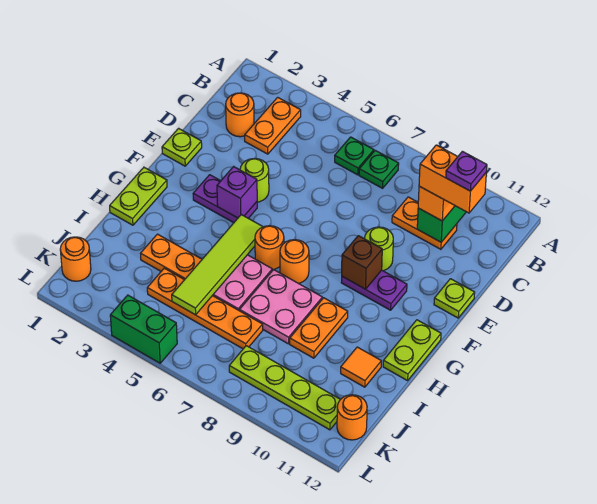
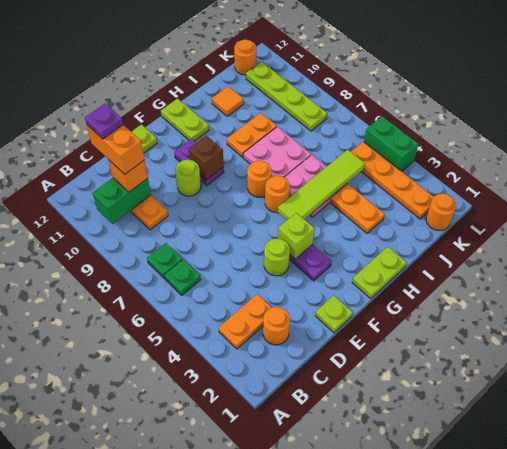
purple brick F4 level 2 -> lime brick F4 level 2
lime plate G12:H12 level 1 -> lime plate G11:G12 level 1
orange plate J4:J7 level 1 -> orange plate K2:K5 level 1

